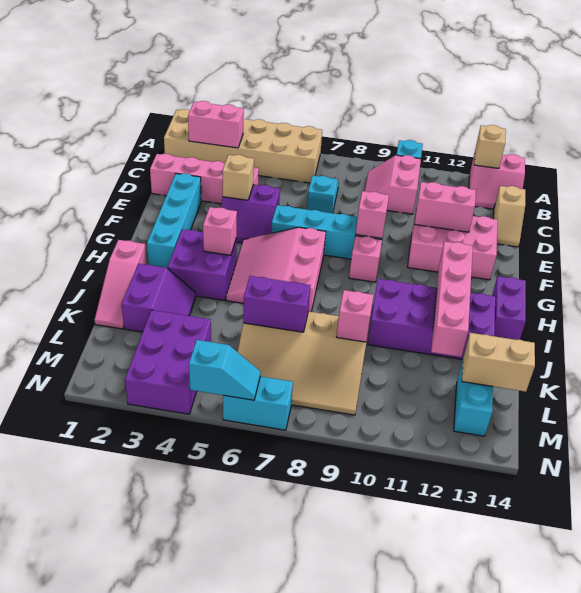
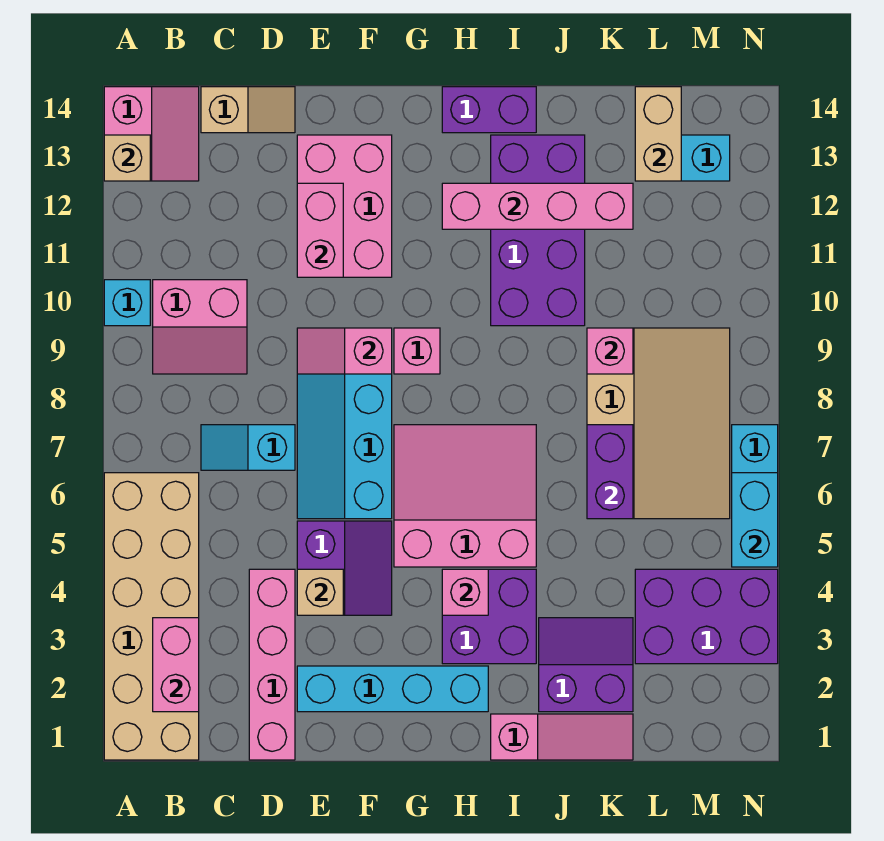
pink slope G5:I7 level 1 top 7 -> pink slope G5:I7 level 1 top 5
cyan slope N5:N6 level 2 top 5 -> cyan brick N5:N6 level 2

